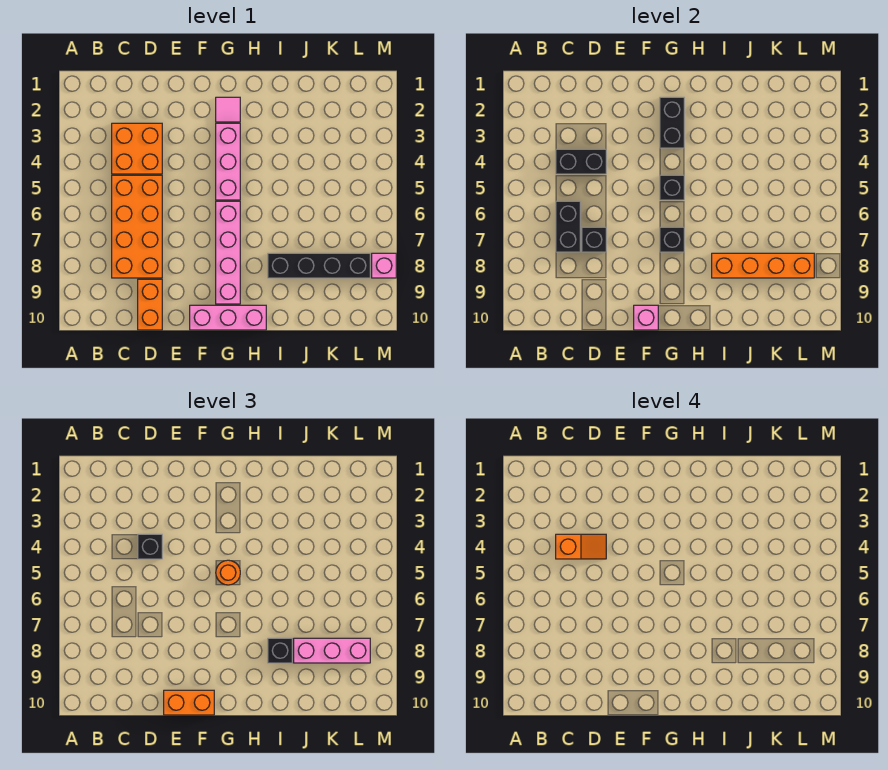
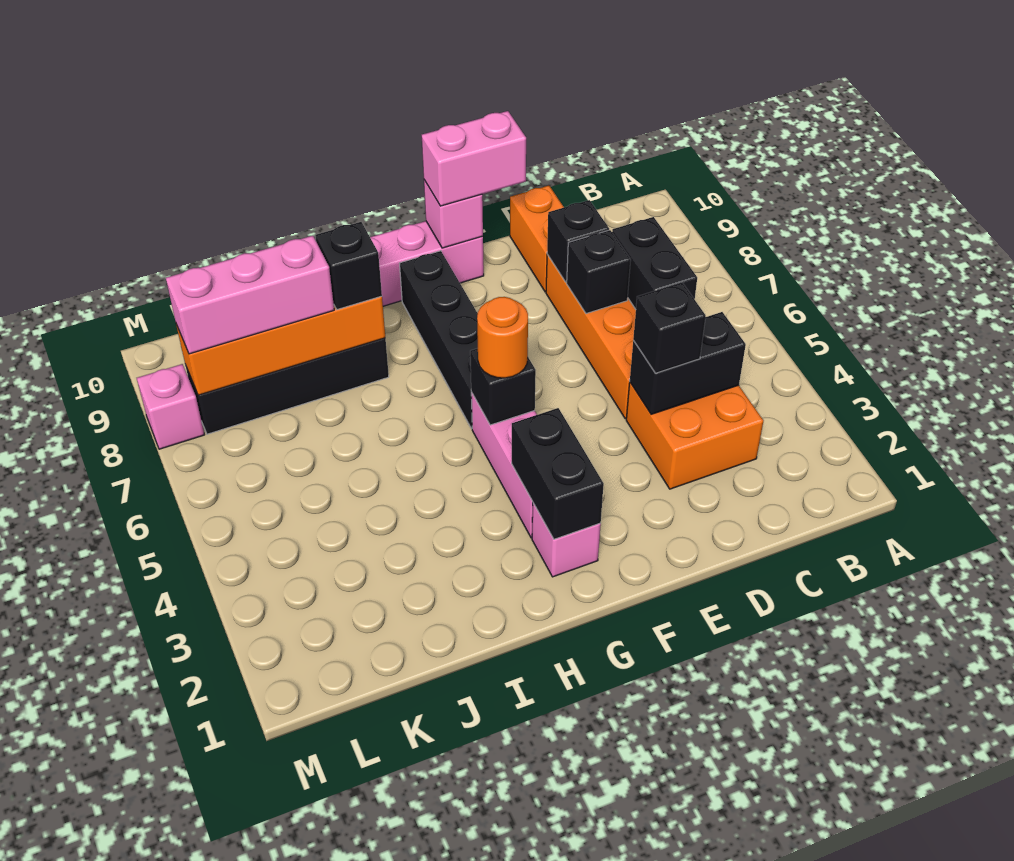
orange slope C4:D4 level 4 top C -> none
orange brick E10:F10 level 3 -> pink brick E10:F10 level 3
pink tile G2 level 1 -> pink brick G2 level 1
pink brick G6:G9 level 1 -> black brick G6:G9 level 1
black brick G7 level 2 -> black brick D8 level 2

